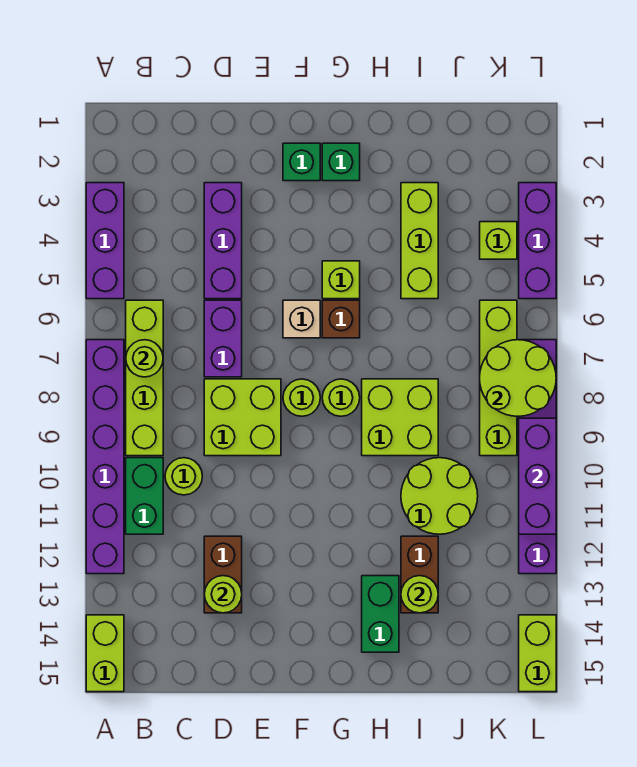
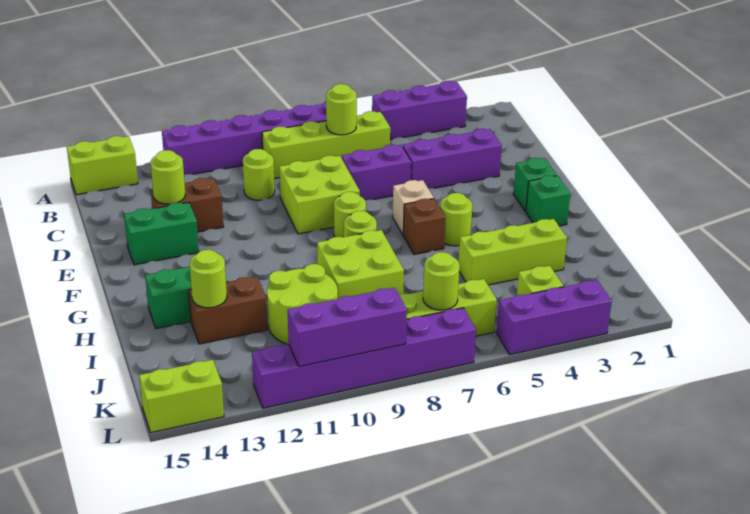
green brick B10:B11 level 1 -> green brick E13:E14 level 1
lime brick G5 level 1 -> lime round brick G5 level 1
lime round brick K7:L8 level 2 -> lime round brick K7 level 2

